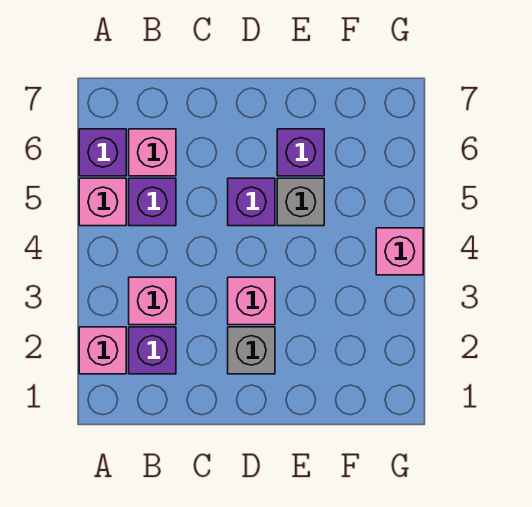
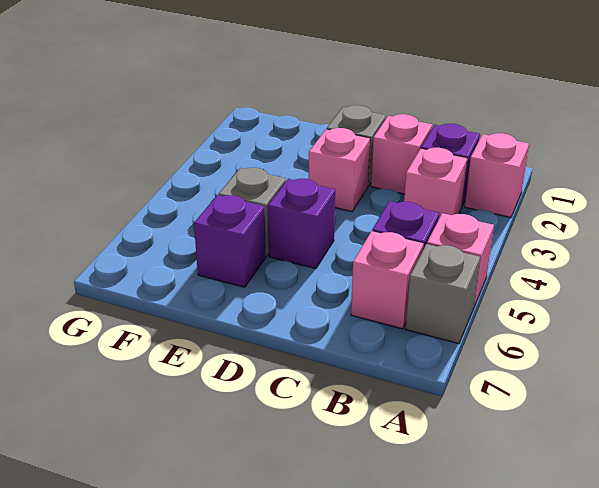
purple brick A6 level 1 -> grey brick A6 level 1
pink brick G4 level 1 -> pink brick C2 level 1

